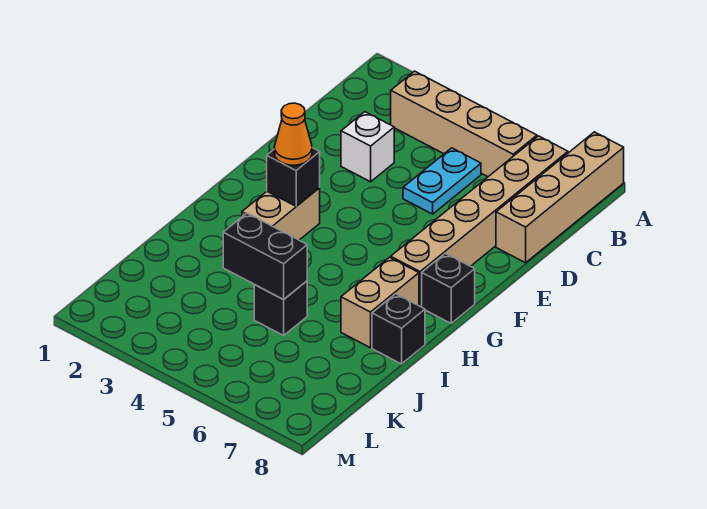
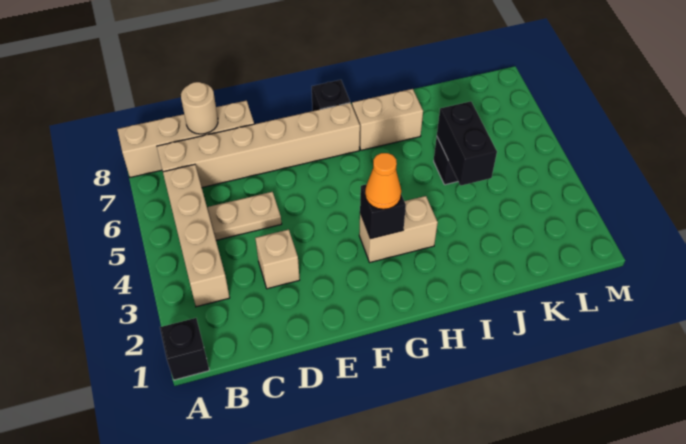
cyan plate C5:D5 level 1 -> tan plate C5:D5 level 1
none -> tan round brick C8 level 2
white brick D3 level 1 -> tan brick D3 level 1
black brick I8 level 1 -> black brick A1 level 1

